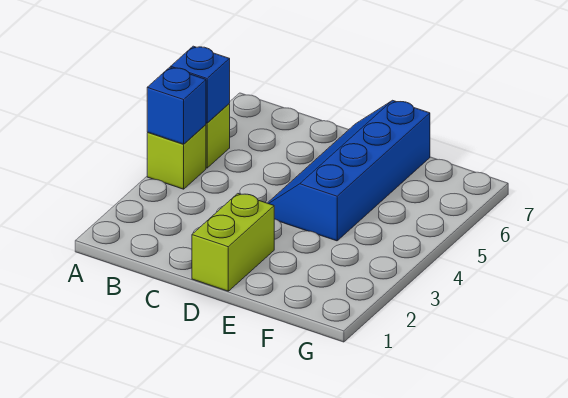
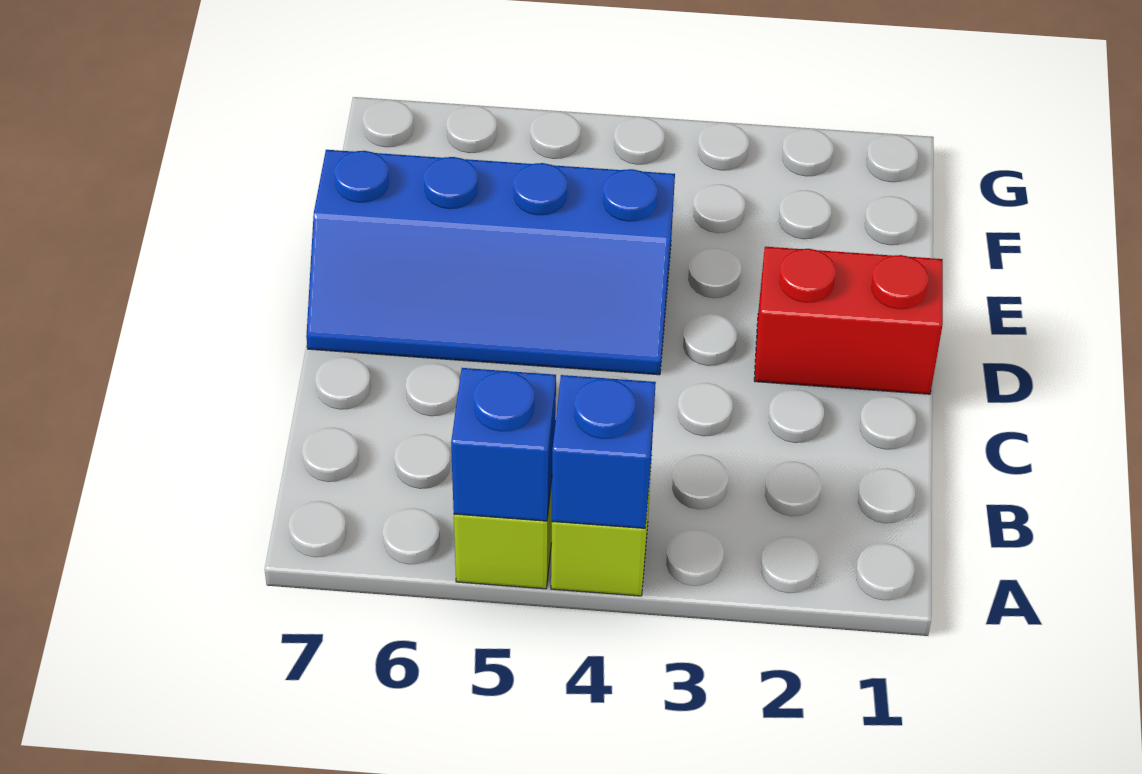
lime brick D1:D2 level 1 -> red brick D1:D2 level 1

